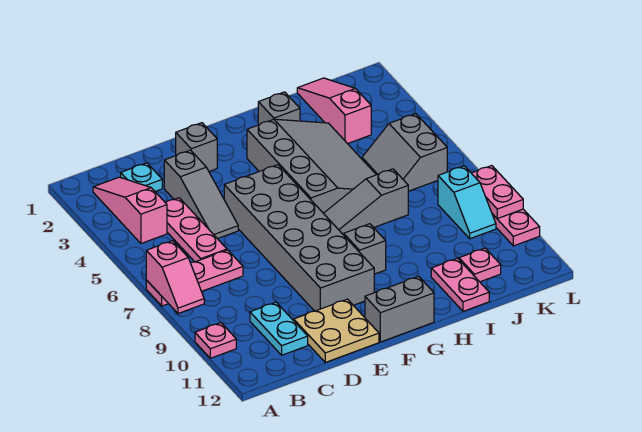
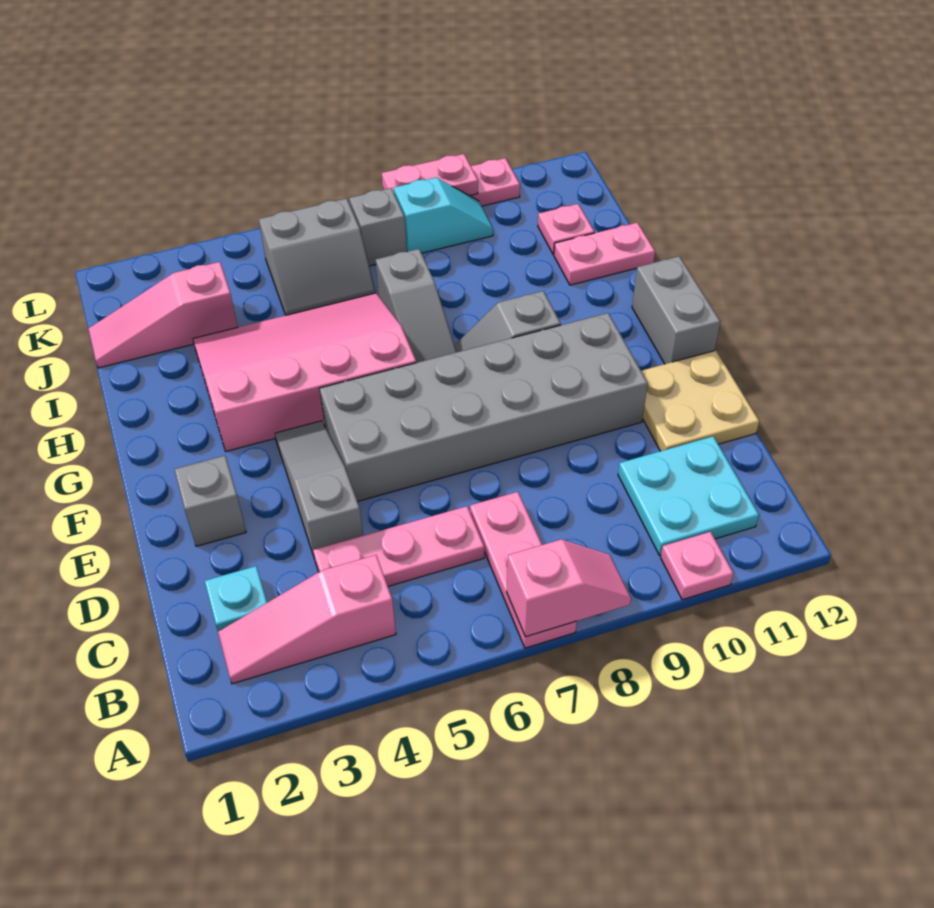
cyan plate C10:C11 level 1 -> cyan plate B10:C11 level 1
grey slope D3:D5 level 1 top 3 -> grey slope D4:F4 level 1 top D
grey slope G3:I6 level 1 top G -> pink slope G3:I6 level 1 top G
grey brick H2 level 1 -> grey brick K7 level 1

